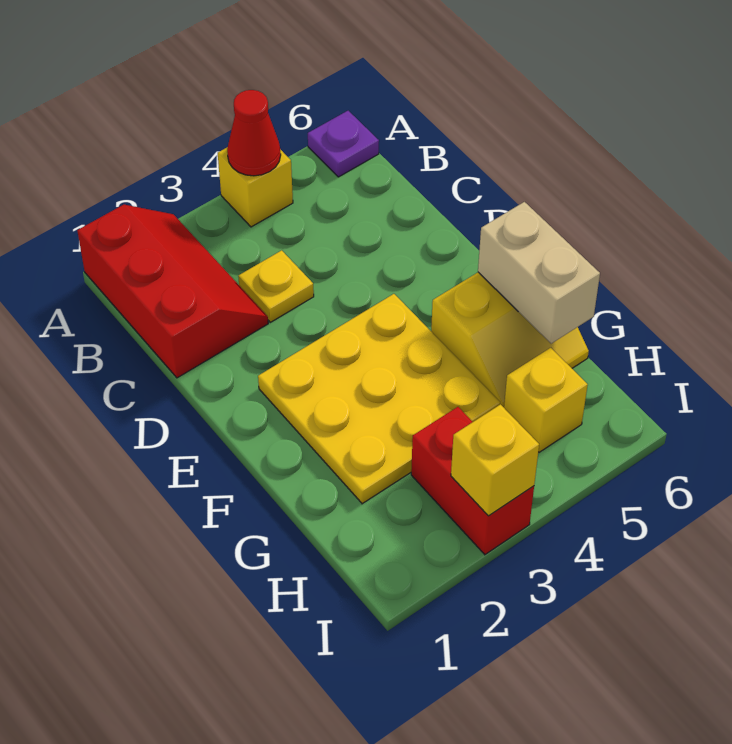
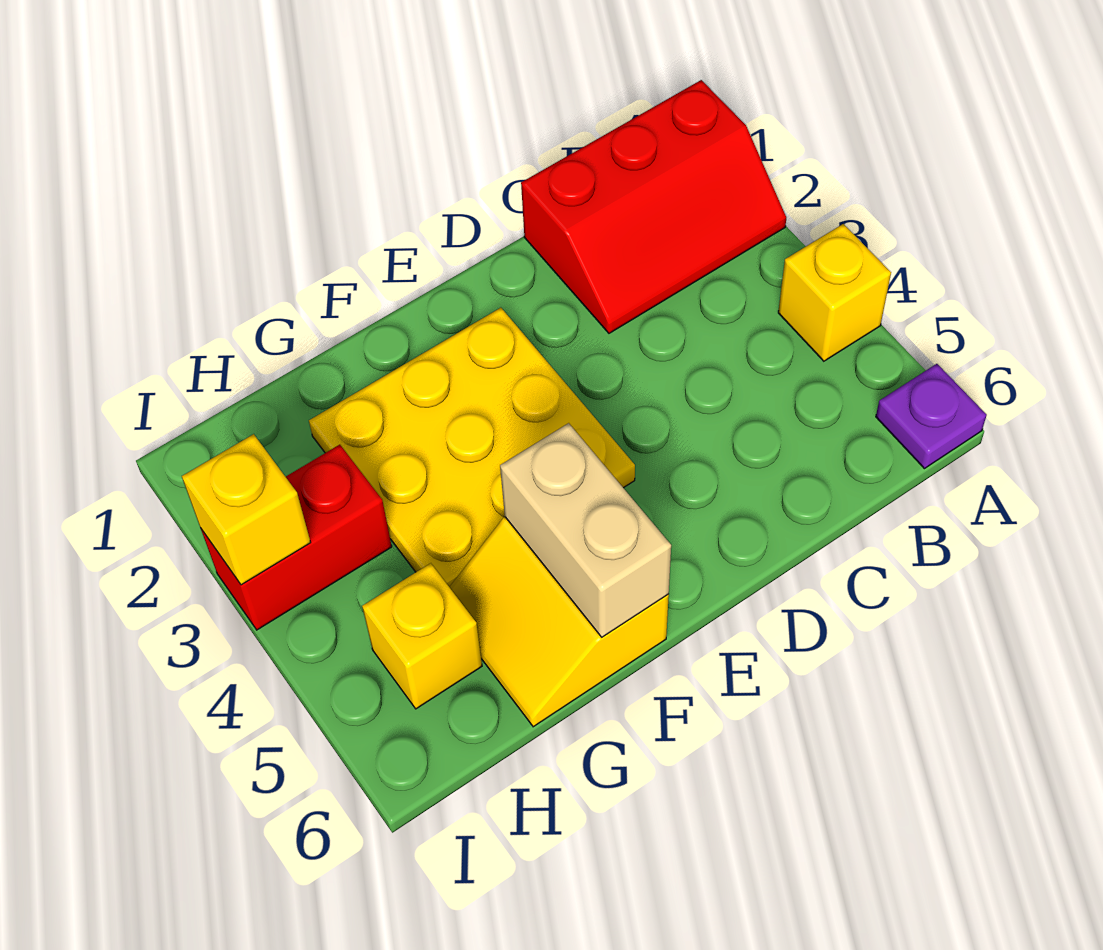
red cone A4 level 2 -> none
yellow plate C3 level 1 -> none
tan brick F6:G6 level 2 -> tan brick F5:F6 level 2

